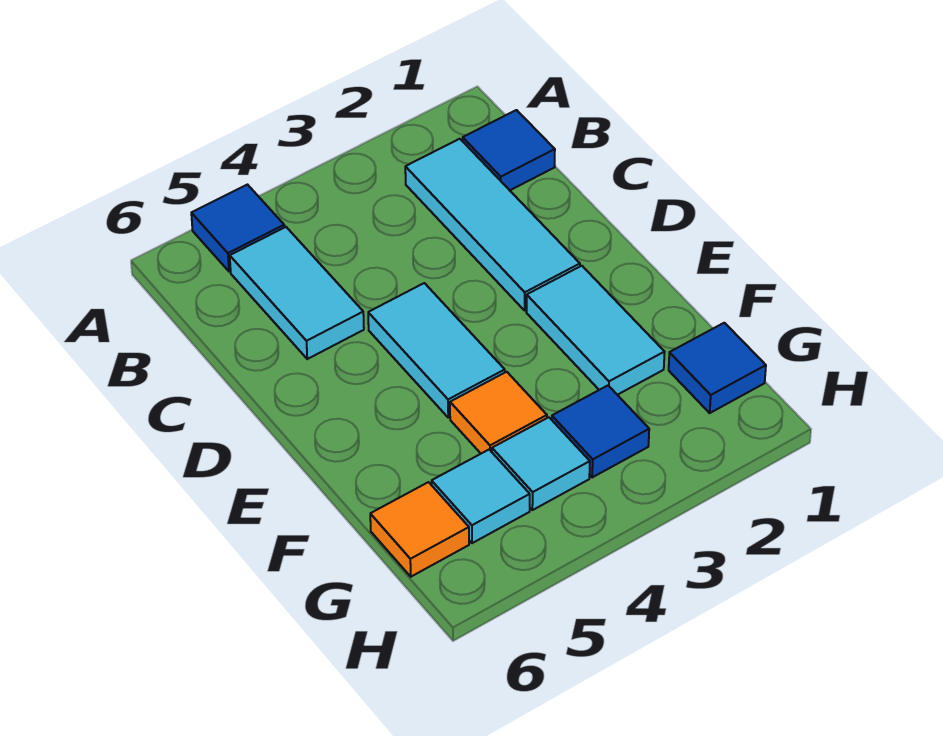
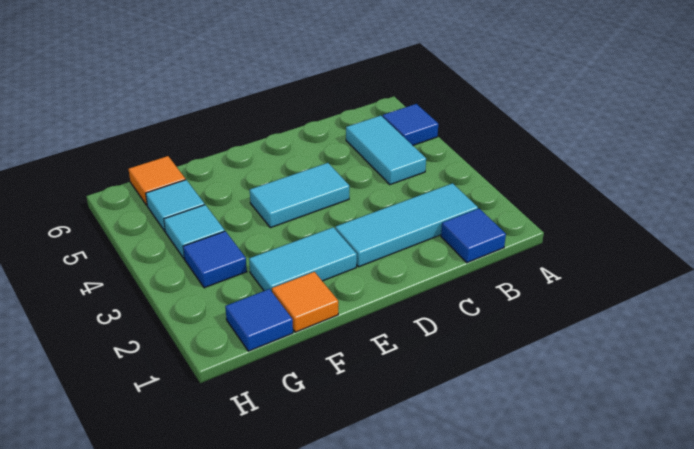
cyan tile B5:C5 level 1 -> cyan tile B4:B5 level 1
orange tile F4 level 1 -> orange tile F1 level 1

